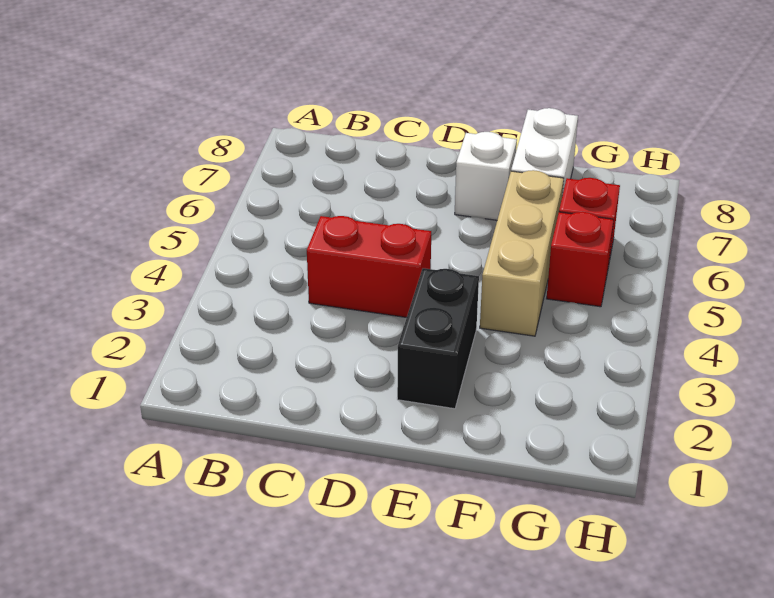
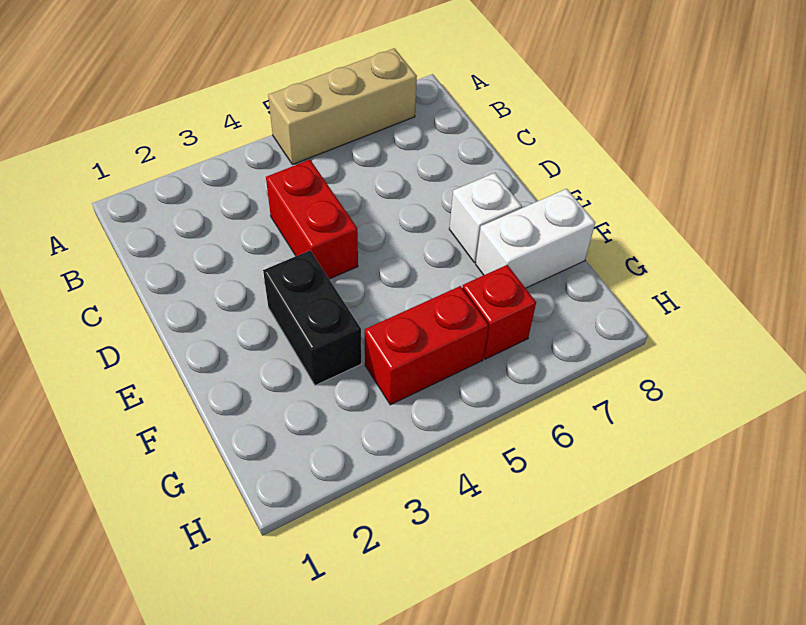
black brick E2:E3 level 1 -> black brick E3:F3 level 1
tan brick F4:F6 level 1 -> tan brick A5:A7 level 1
red brick G5 level 1 -> red brick G4:G5 level 1

